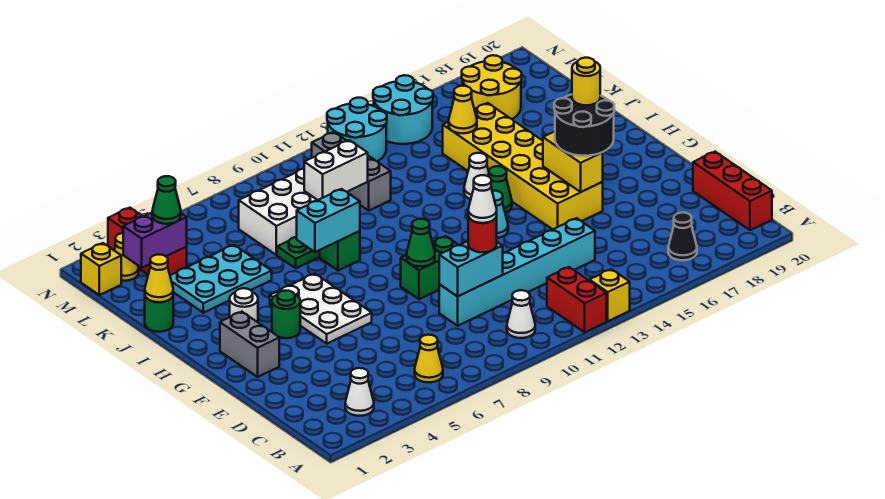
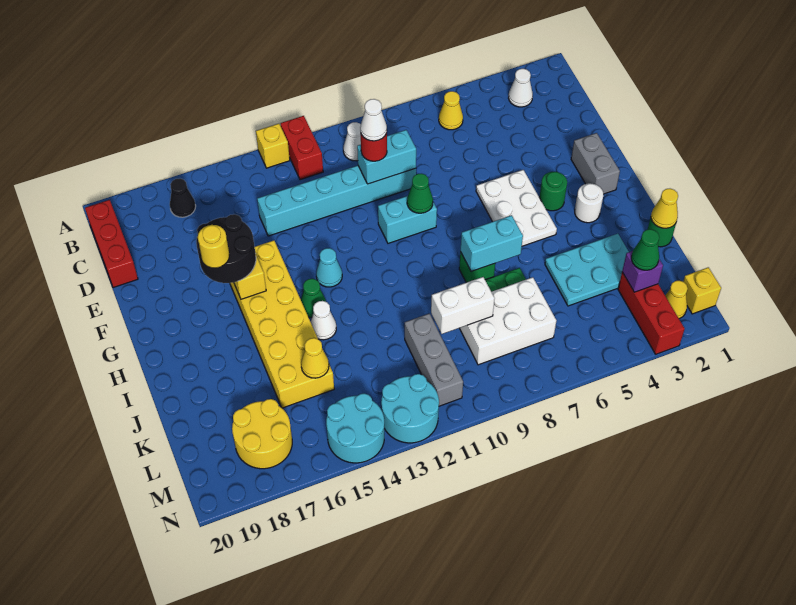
green brick F9:F10 level 1 -> cyan brick F9:F10 level 1
purple brick L2:L3 level 2 -> purple brick L3 level 2

